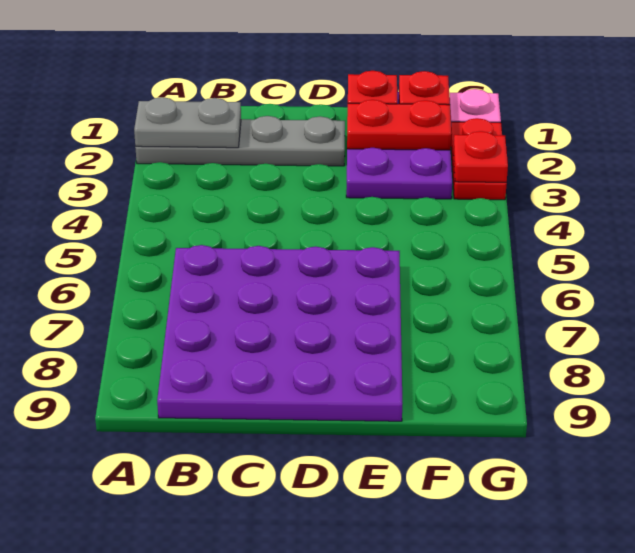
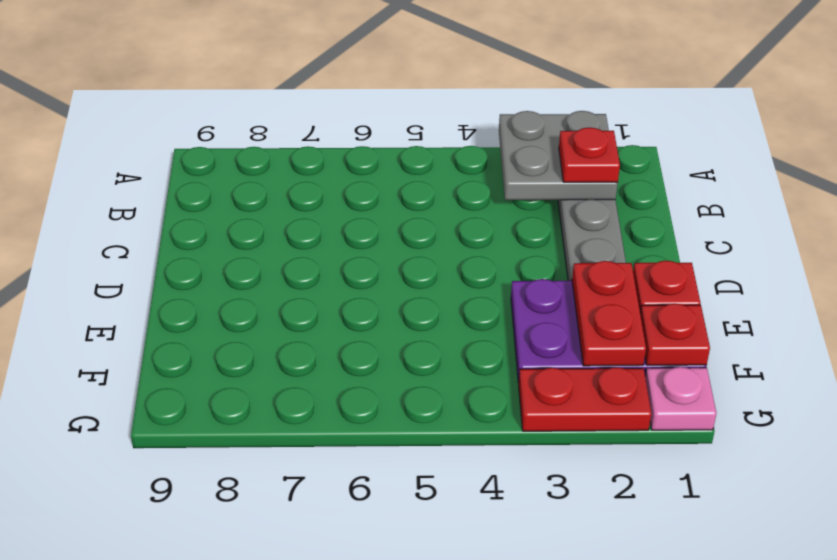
grey plate A2:B2 level 2 -> grey plate A2:B3 level 2
purple plate B6:E9 level 1 -> none
red plate G3 level 2 -> red plate B2 level 3

